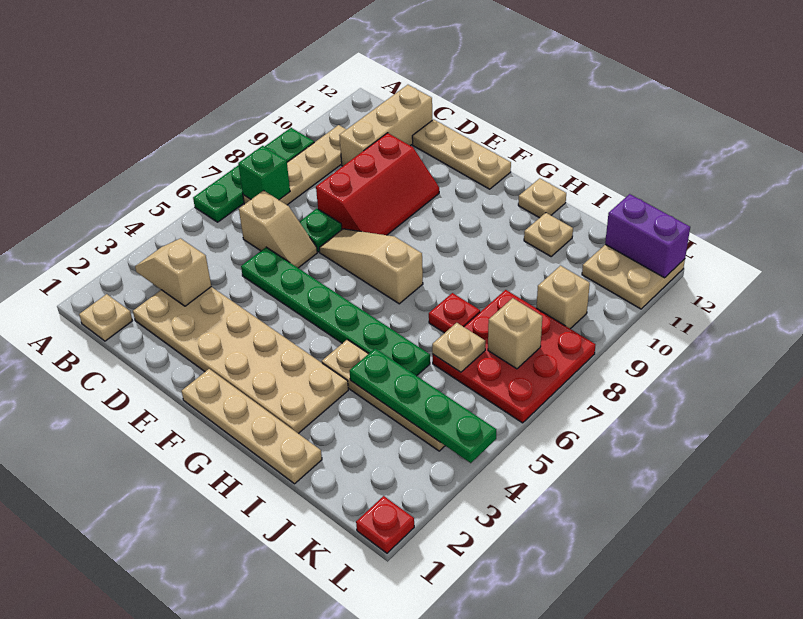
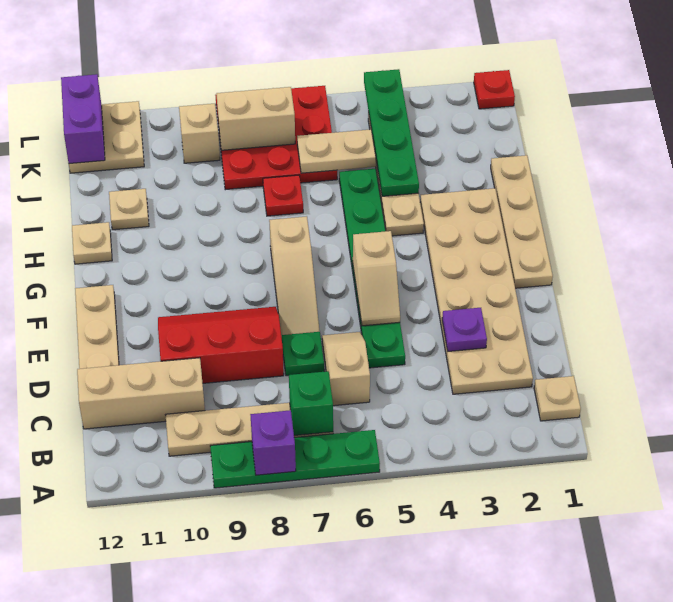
none -> purple brick A8 level 2
tan slope B3:C3 level 2 top C -> tan slope E5:F5 level 2 top F
none -> purple plate D3 level 2
tan plate J6 level 2 -> tan plate J5:J6 level 2
tan brick K7 level 2 -> tan brick K7:K8 level 2

